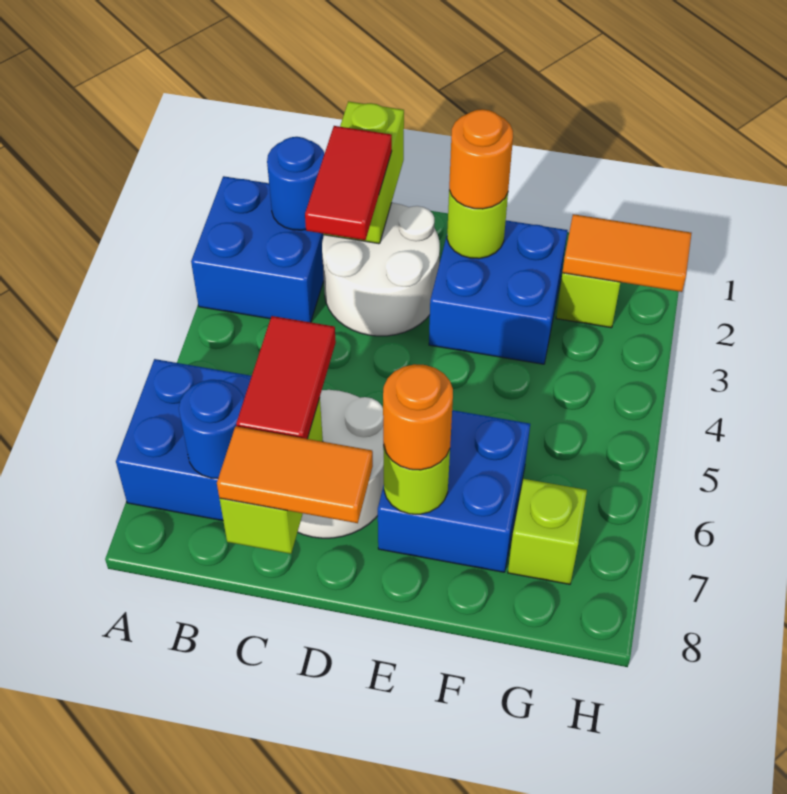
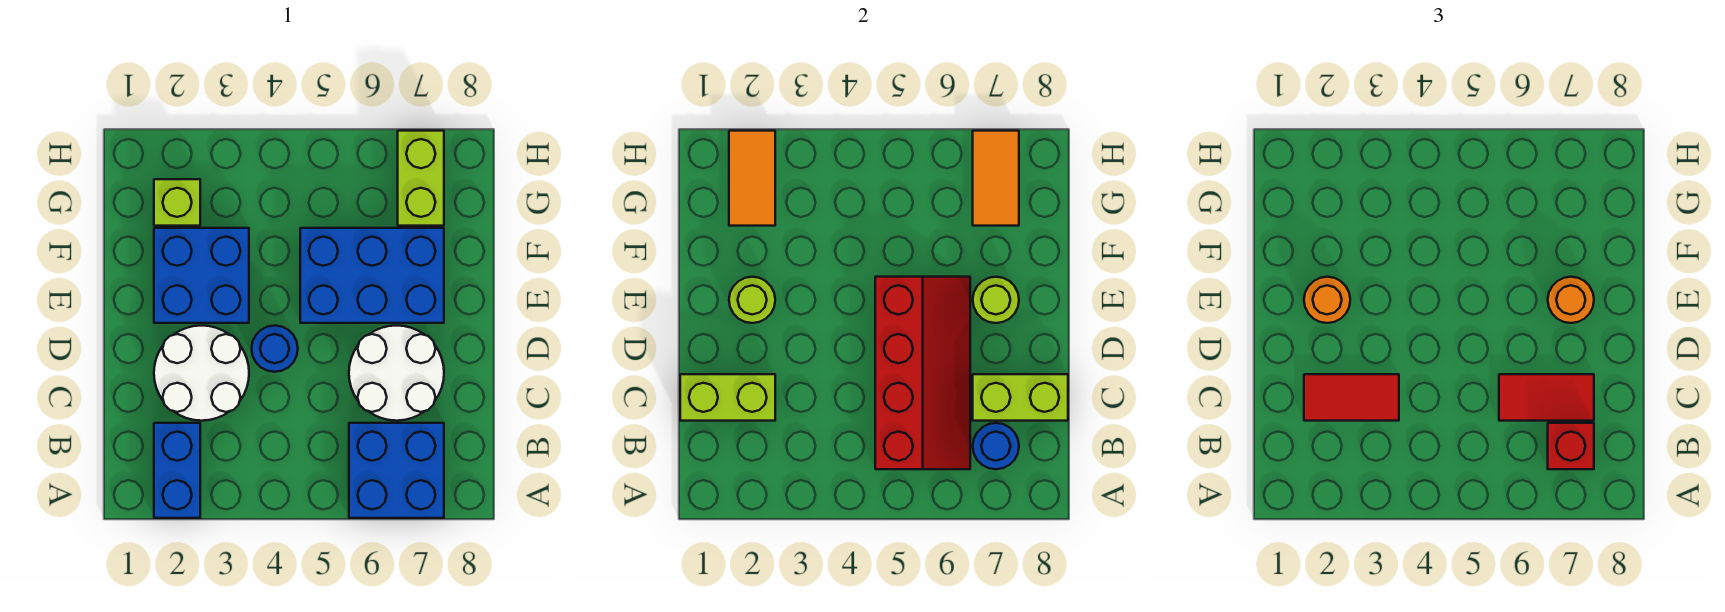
blue brick A2:B3 level 1 -> blue brick A2:B2 level 1
blue round brick B2 level 2 -> blue round brick D4 level 1
none -> red slope B5:E6 level 2 top 5
none -> red brick B7 level 3
orange tile C8:D8 level 3 -> orange tile G7:H7 level 2
blue brick E6:F7 level 1 -> blue brick E5:F7 level 1
lime brick G7 level 1 -> lime brick G7:H7 level 1

